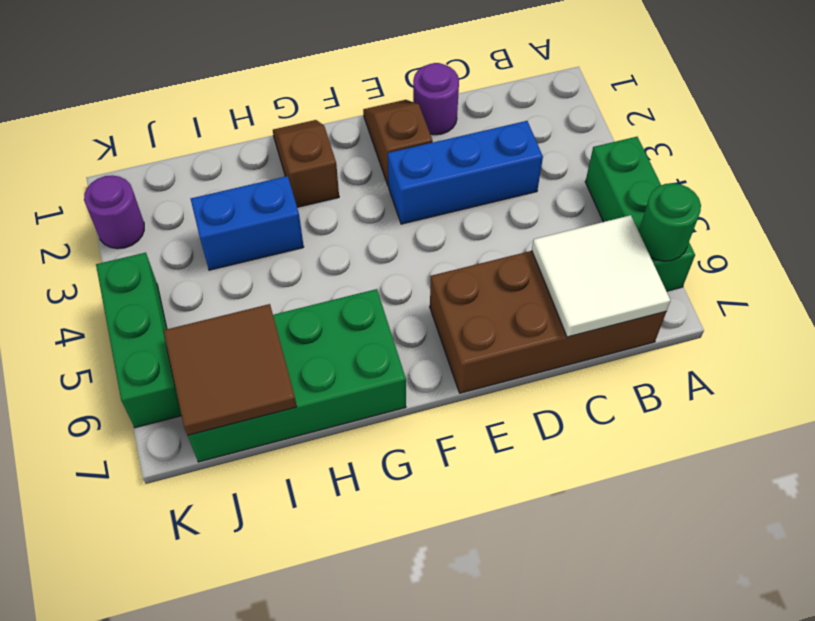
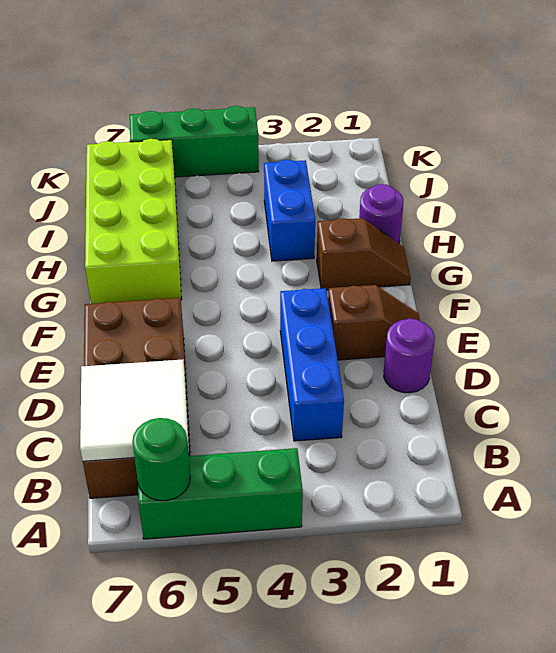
green brick G6:J7 level 1 -> lime brick G6:J7 level 1
brown tile I6:J7 level 2 -> none
purple round brick K2 level 1 -> purple round brick H1 level 1

